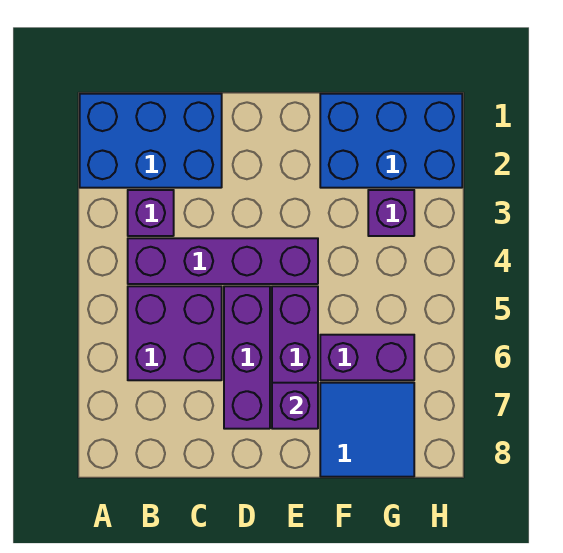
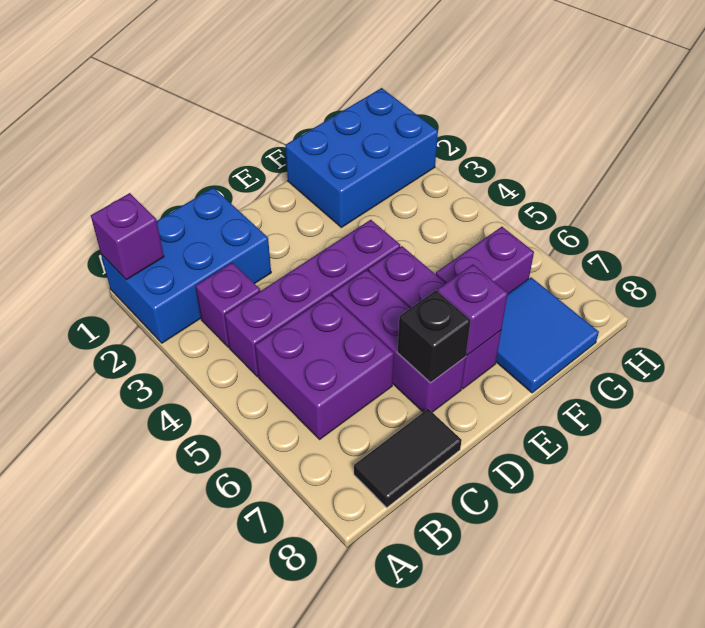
none -> black tile B8:C8 level 1
none -> black brick D7 level 2
purple brick G3 level 1 -> purple brick A1 level 2

